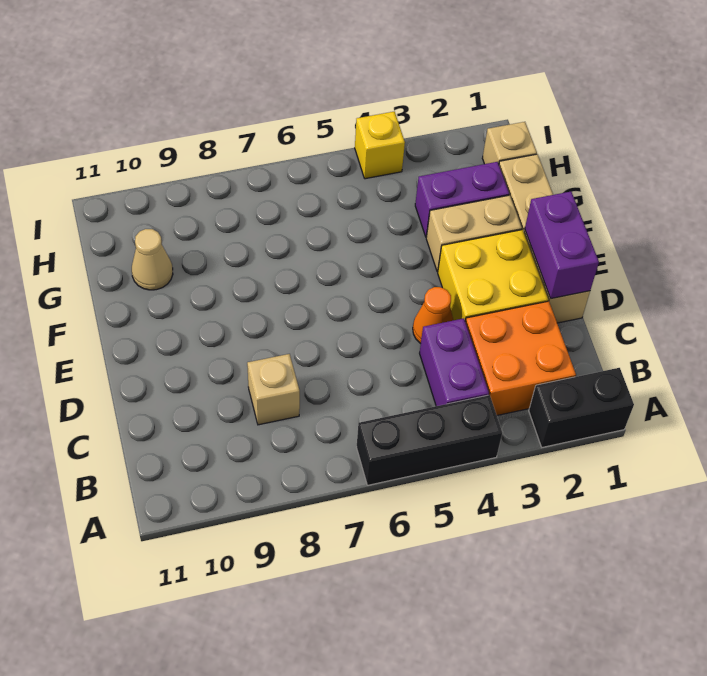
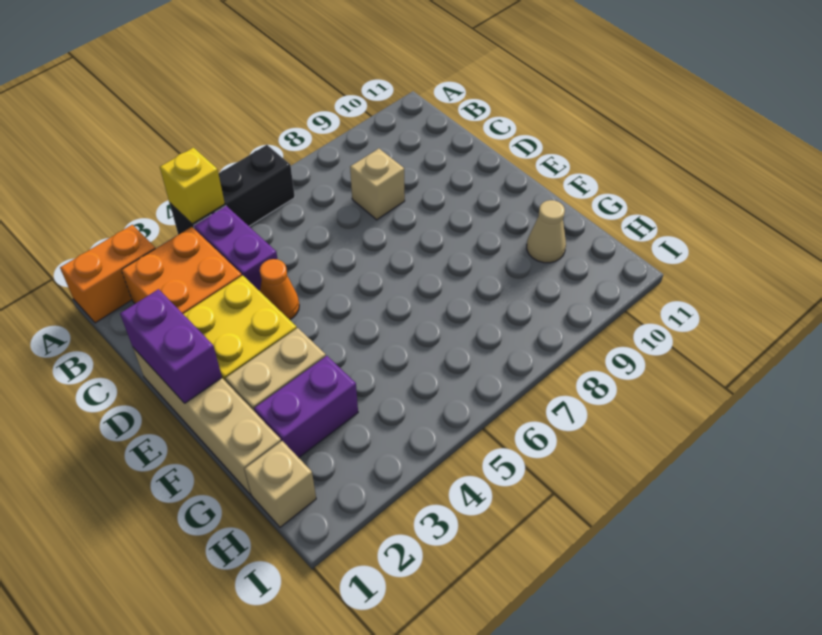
black brick A1:A2 level 1 -> orange brick A1:A2 level 1
yellow brick I4 level 1 -> yellow brick A4 level 2

